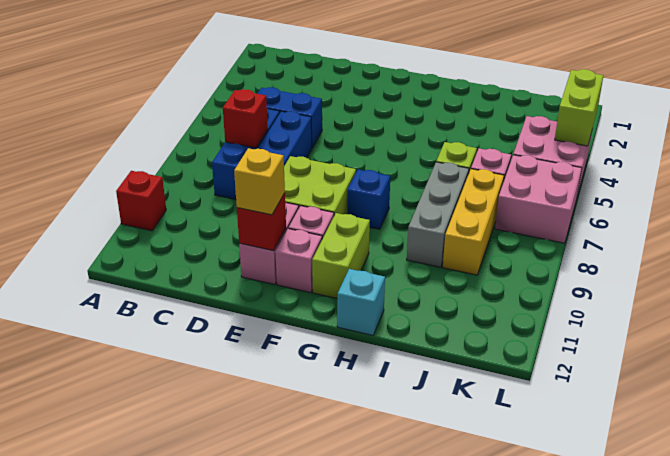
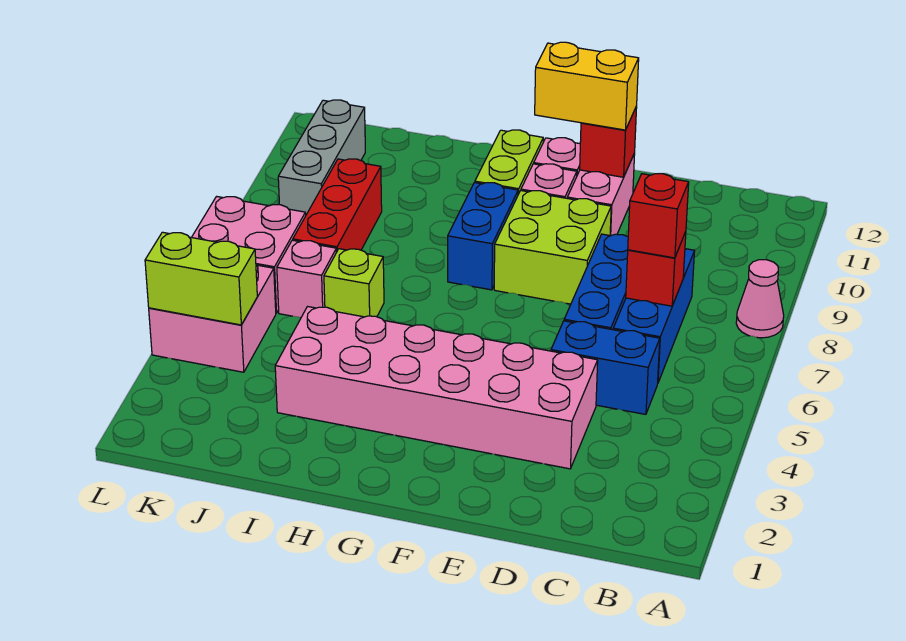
none -> pink cone A8 level 1
red brick A10 level 1 -> red brick C7 level 3
none -> pink brick D3:I4 level 1
yellow brick E11 level 3 -> yellow brick E11:F11 level 3
blue brick G8 level 1 -> blue brick G8:G9 level 1
cyan brick H12 level 1 -> none
grey brick I7:I9 level 1 -> grey brick K9:K11 level 1
yellow brick J7:J9 level 1 -> red brick J7:J9 level 1
lime brick L3:L4 level 2 -> lime brick K4:L4 level 2

